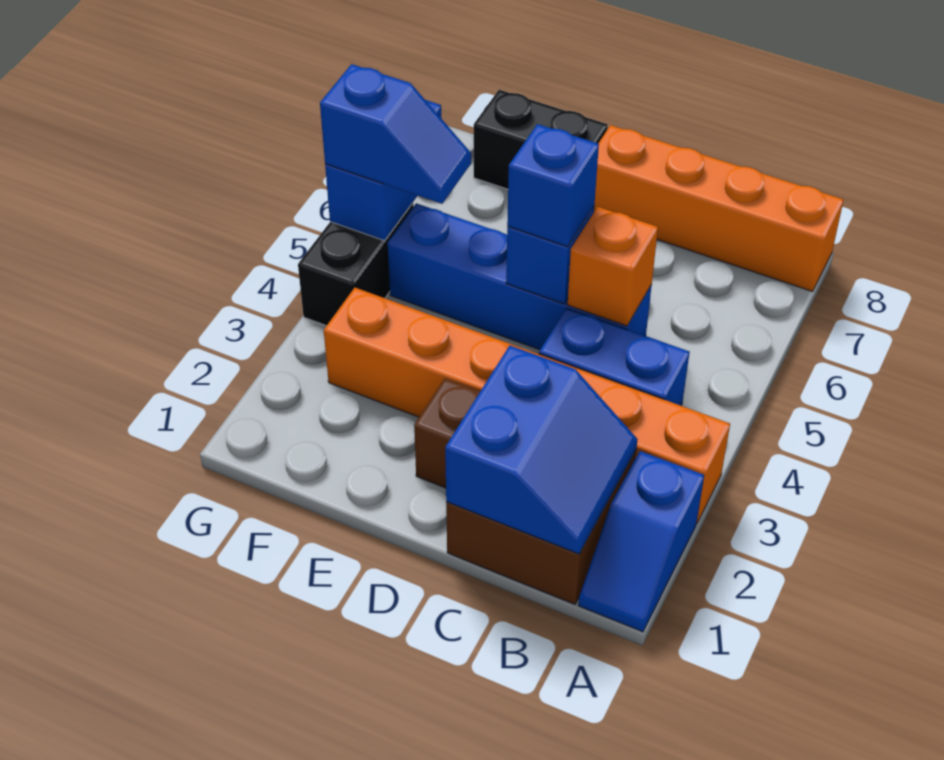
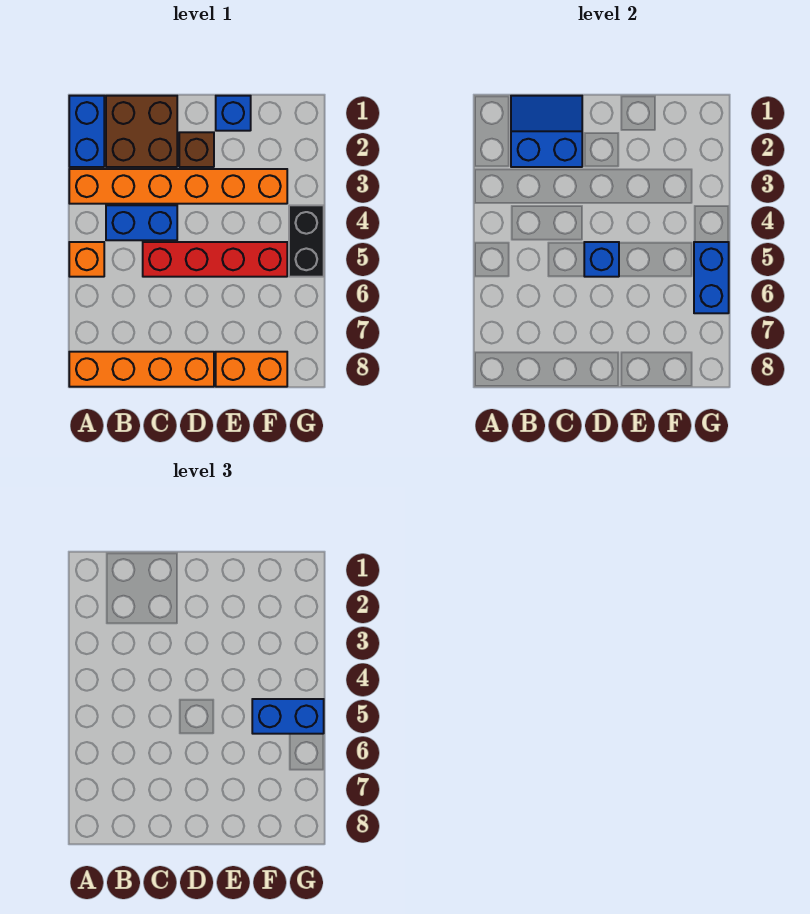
blue slope A1:A2 level 1 top 2 -> blue brick A1:A2 level 1
blue slope B1:C2 level 2 top C -> blue slope B1:C2 level 2 top 2
blue brick C5:F5 level 1 -> red brick C5:F5 level 1
orange brick C5 level 2 -> orange brick A5 level 1
blue brick D5 level 3 -> blue brick E1 level 1
black brick E8:F8 level 1 -> orange brick E8:F8 level 1
blue slope F5:G5 level 3 top G -> blue brick F5:G5 level 3

